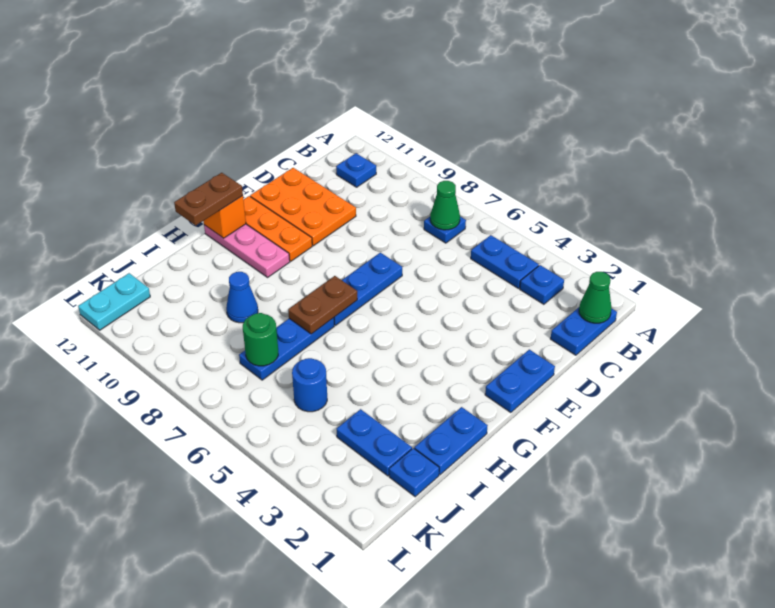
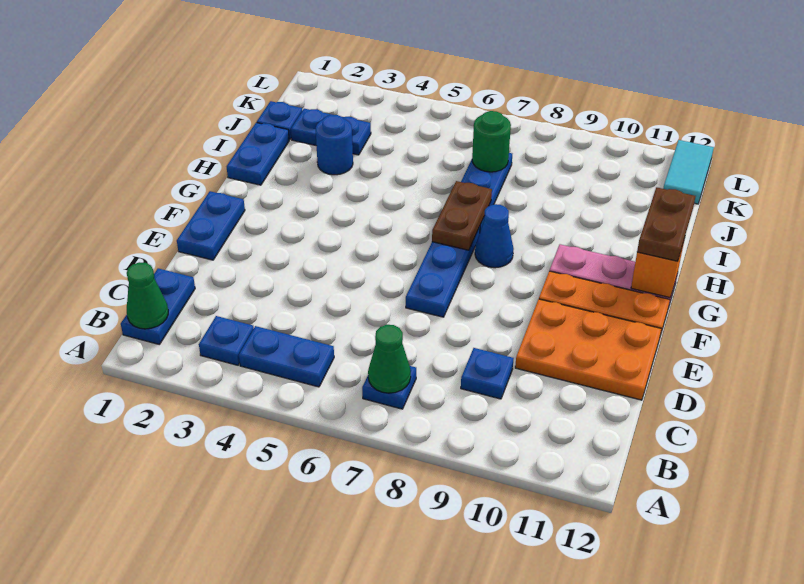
blue plate B11 level 1 -> blue plate C9 level 1
blue cone I9 level 1 -> blue cone G8 level 1
blue round brick J5 level 1 -> blue round brick I3 level 1
cyan plate K12:L12 level 1 -> cyan tile K12:L12 level 1

